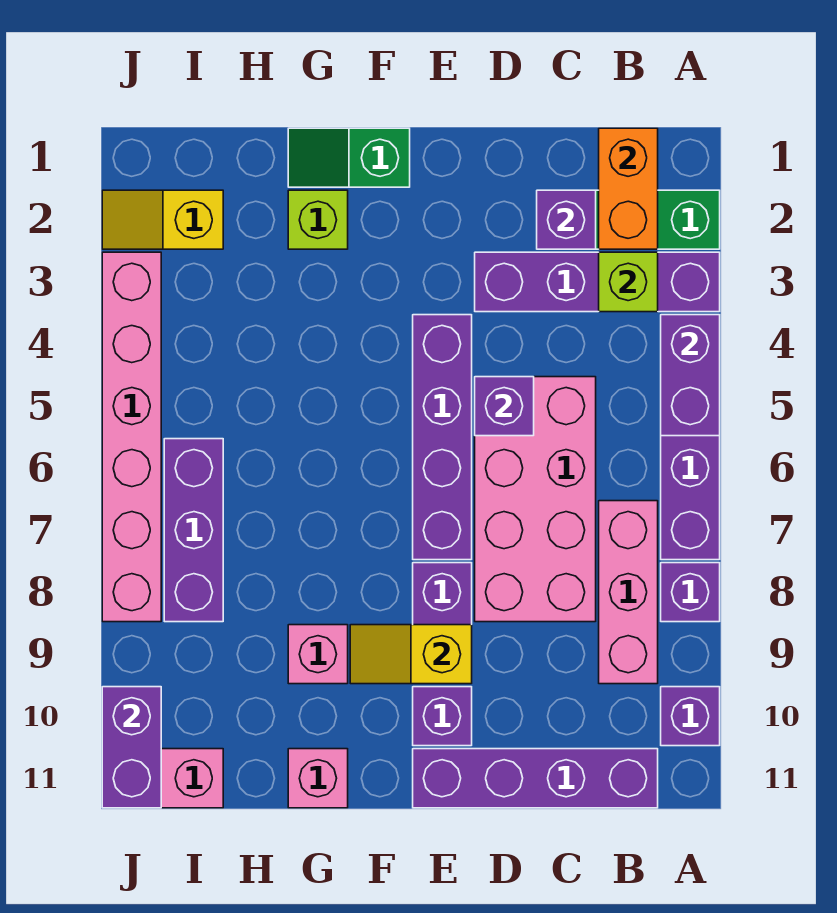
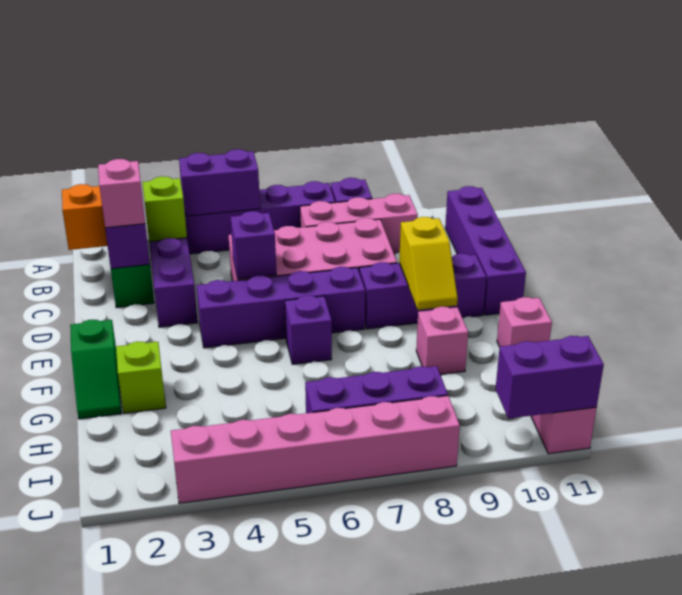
purple brick A10 level 1 -> purple brick F6 level 1
none -> pink brick C2 level 3
yellow slope I2:J2 level 1 top I -> none

